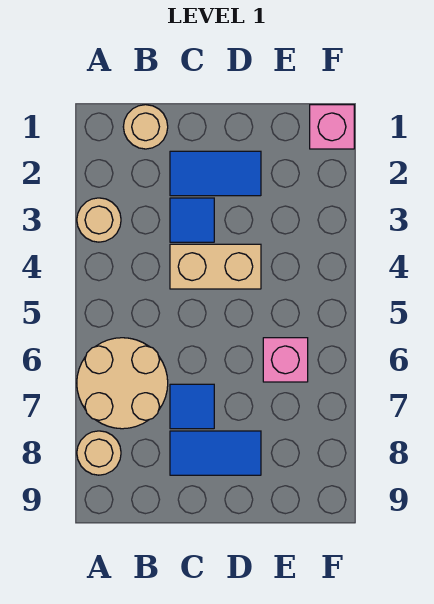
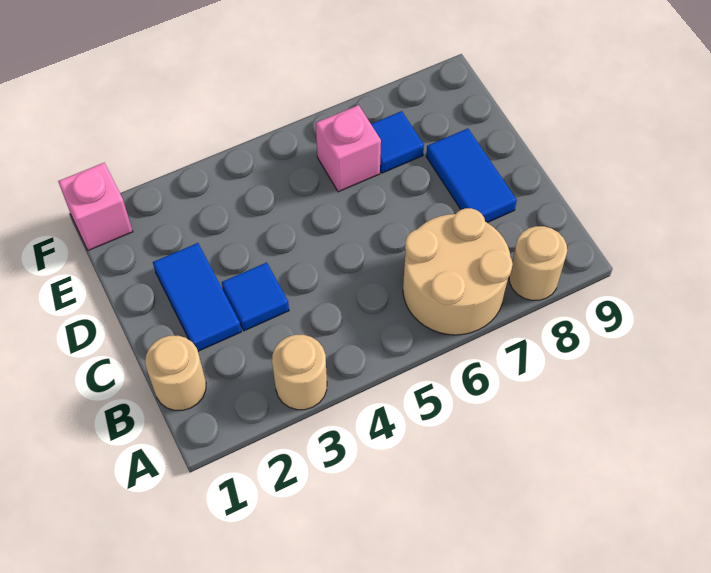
tan brick C4:D4 level 1 -> none
blue tile C7 level 1 -> blue tile E7 level 1

